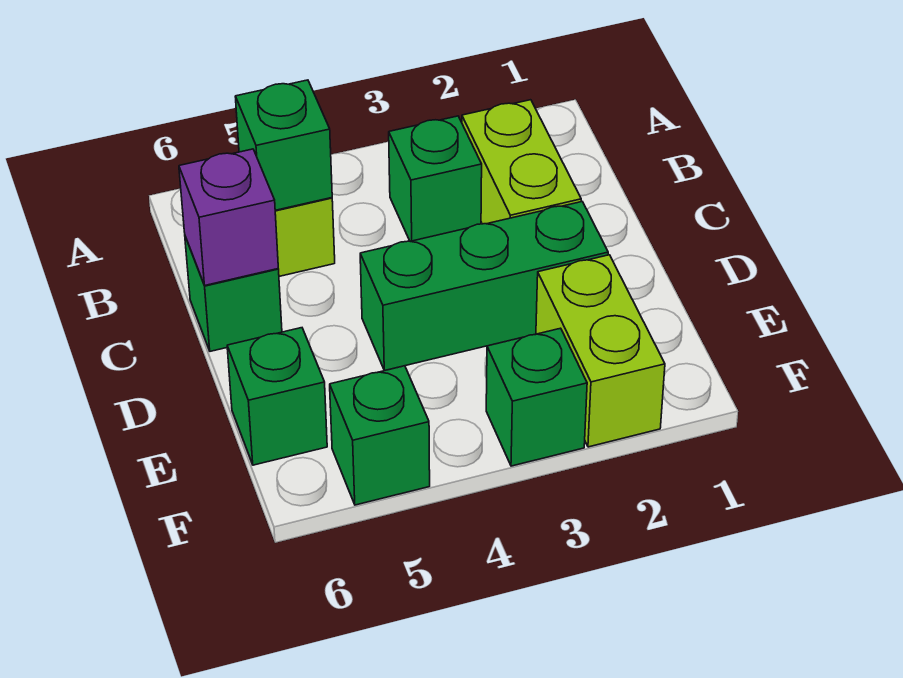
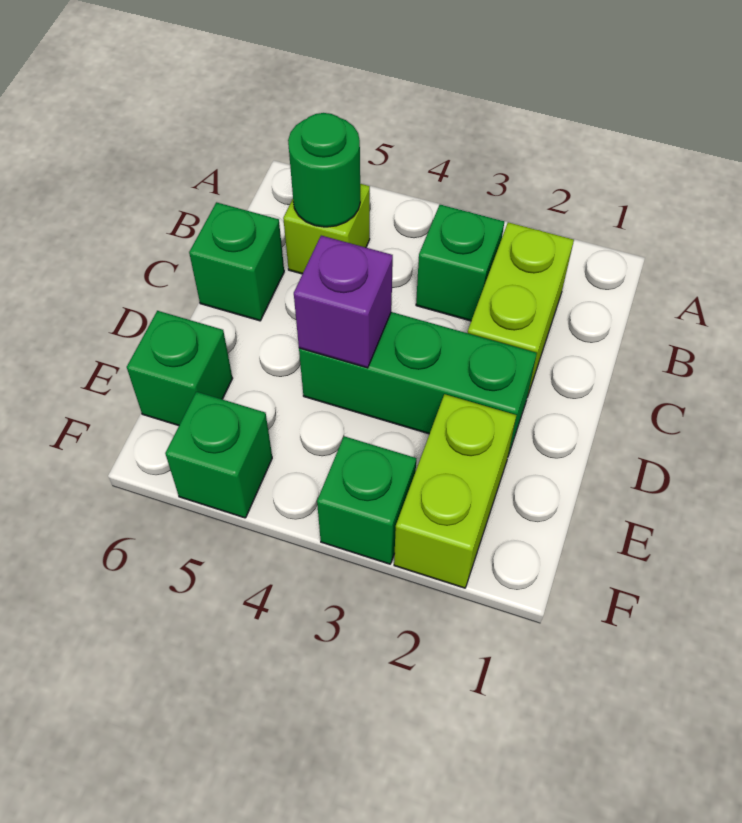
green brick B5 level 2 -> green round brick B5 level 2
purple brick C6 level 2 -> purple brick D4 level 2

